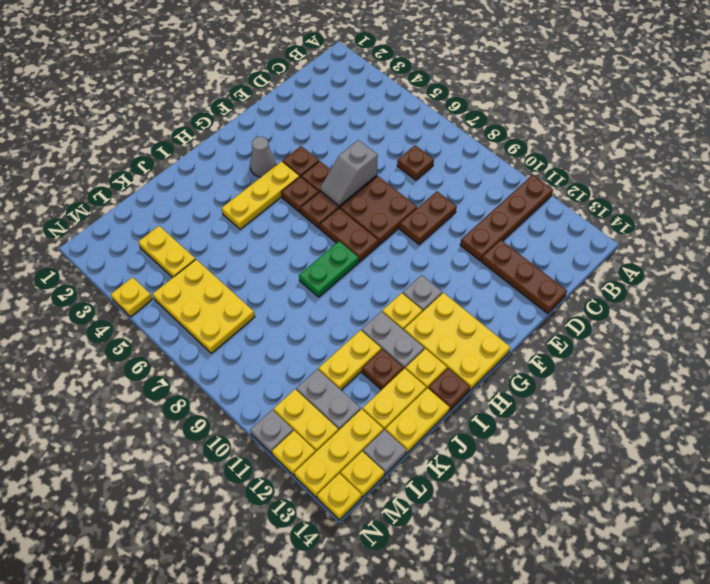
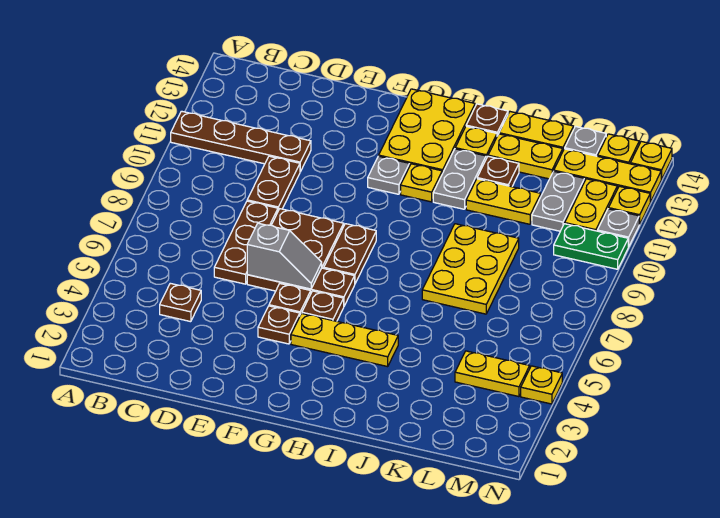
brown plate C7 level 1 -> brown plate C4 level 1
brown plate D9:E9 level 1 -> brown plate D9:D10 level 1
brown plate D12:D14 level 1 -> brown plate D6:D8 level 1
grey cone G3 level 1 -> none
green plate H8:I8 level 1 -> green plate M10:N10 level 1
yellow plate L3:L4 level 1 -> yellow plate L4:M4 level 1
yellow plate L5:M7 level 1 -> yellow plate J7:K9 level 1

